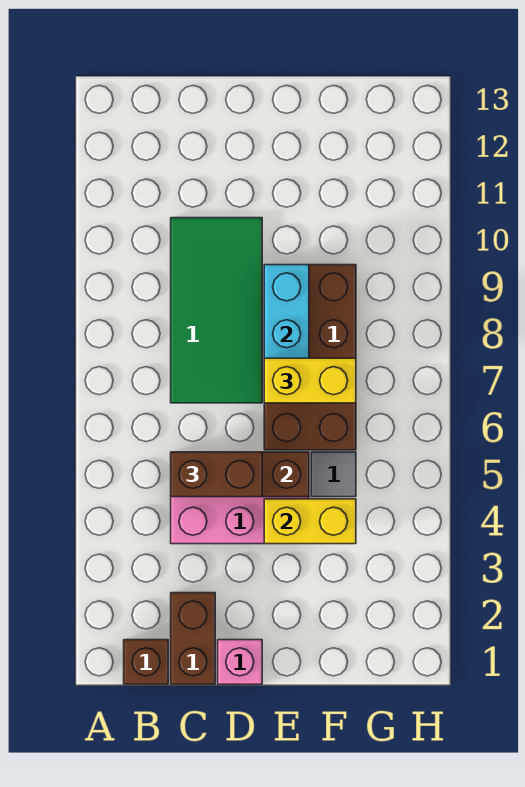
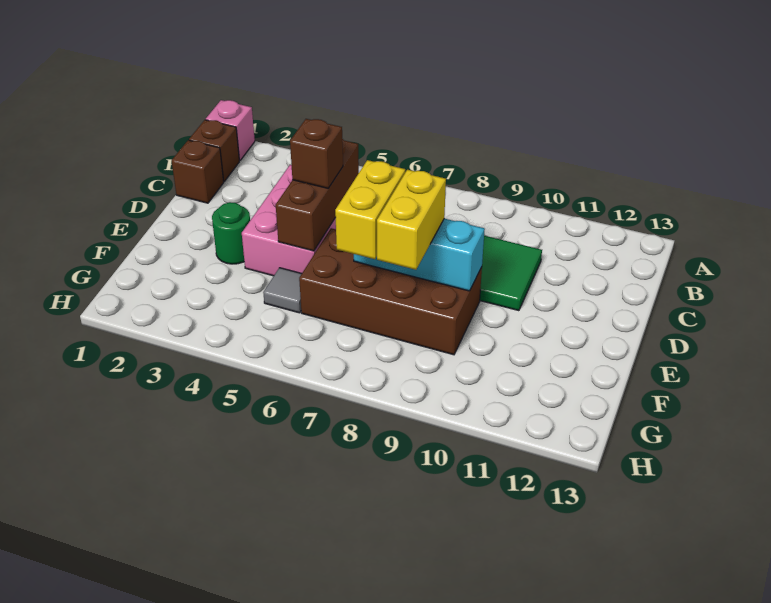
brown brick C1:C2 level 1 -> brown brick C1 level 1
brown brick C5:D5 level 3 -> brown brick D5 level 3
pink brick D1 level 1 -> pink brick A1 level 1
none -> green round brick E3 level 1
yellow brick E4:F4 level 2 -> yellow brick E8:F8 level 3

